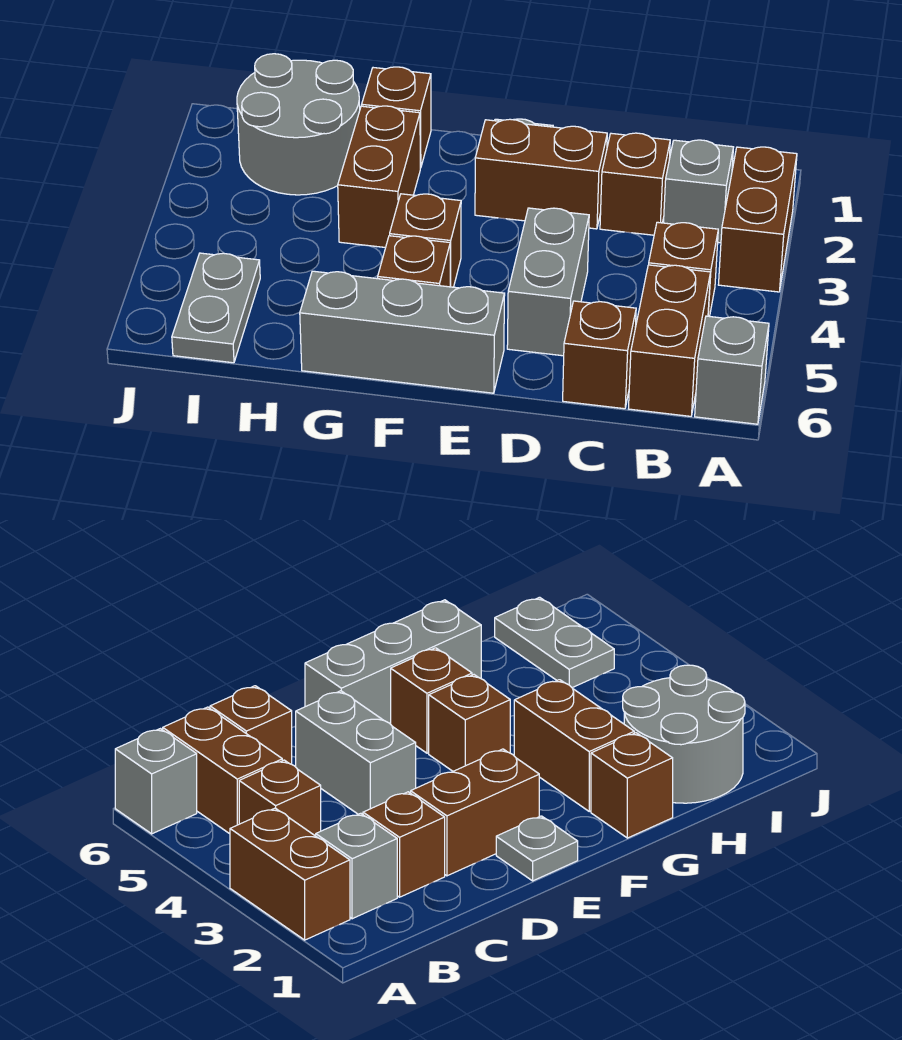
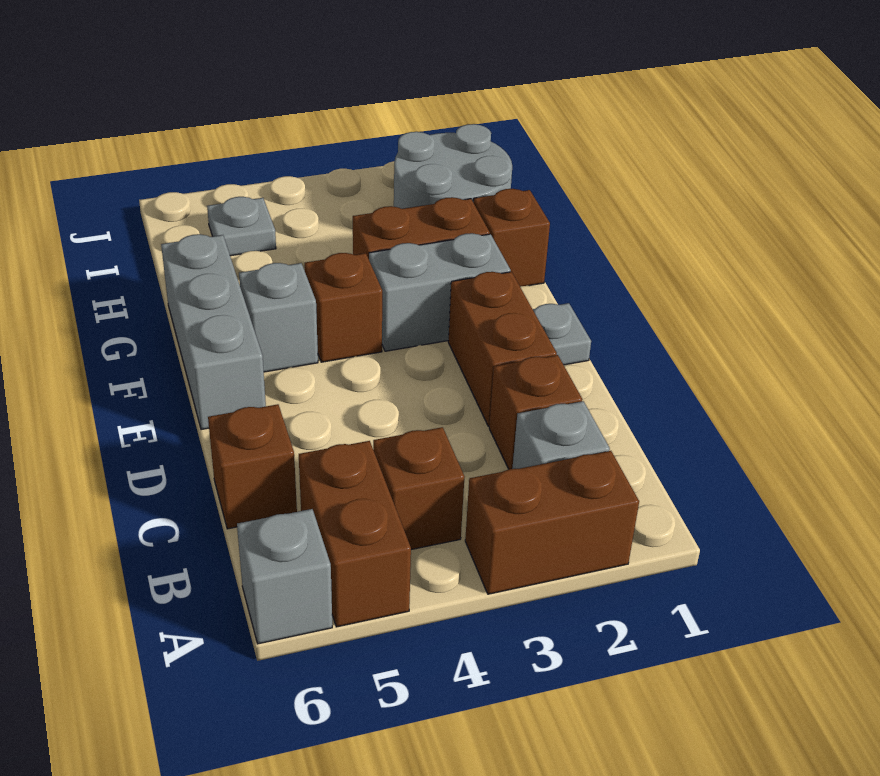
brown brick B5:B6 level 1 -> brown brick A5:B5 level 1
grey brick D4:D5 level 1 -> grey brick F2:F3 level 1
brown brick F5 level 1 -> grey brick F5 level 1
grey plate I5:I6 level 1 -> grey plate I5 level 1

